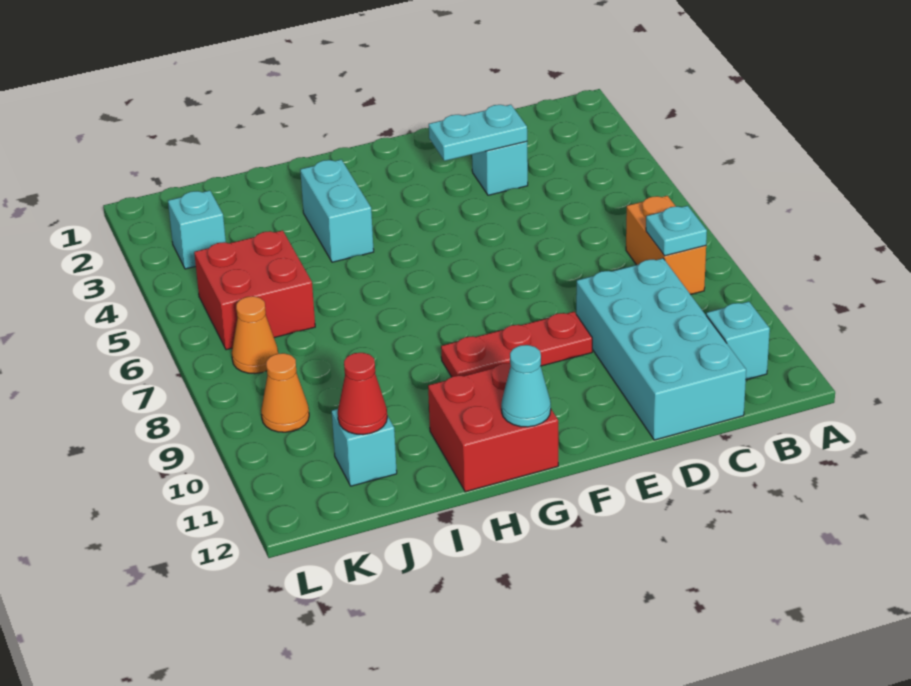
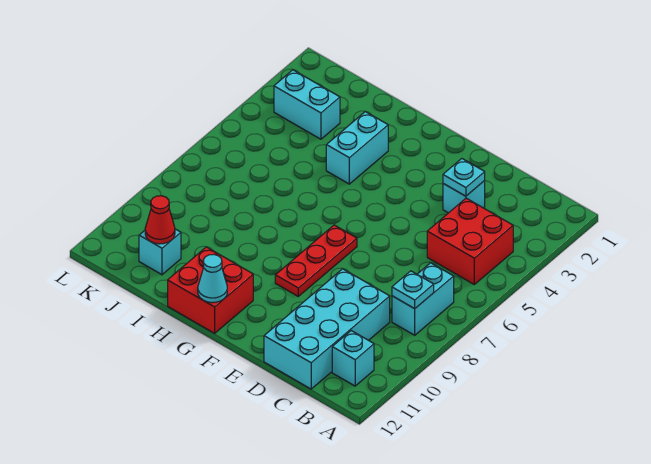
orange brick B7:B8 level 1 -> cyan brick B7:B8 level 1
cyan plate D3:E3 level 2 -> cyan plate D3 level 2
red plate E9:G9 level 1 -> red plate F7:F9 level 1
red brick J5:K6 level 1 -> red brick B4:C5 level 1
cyan brick K3 level 1 -> cyan brick J3:K3 level 1
orange cone K7 level 1 -> none
orange cone K9 level 1 -> none

